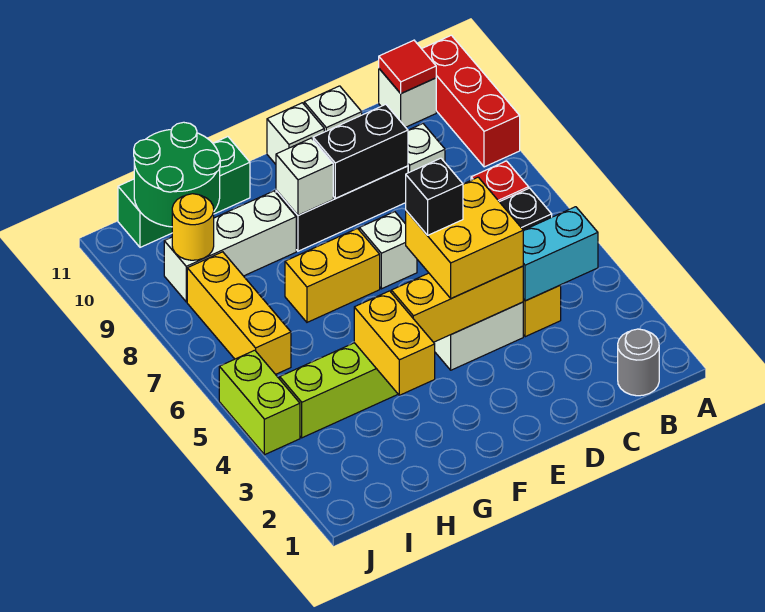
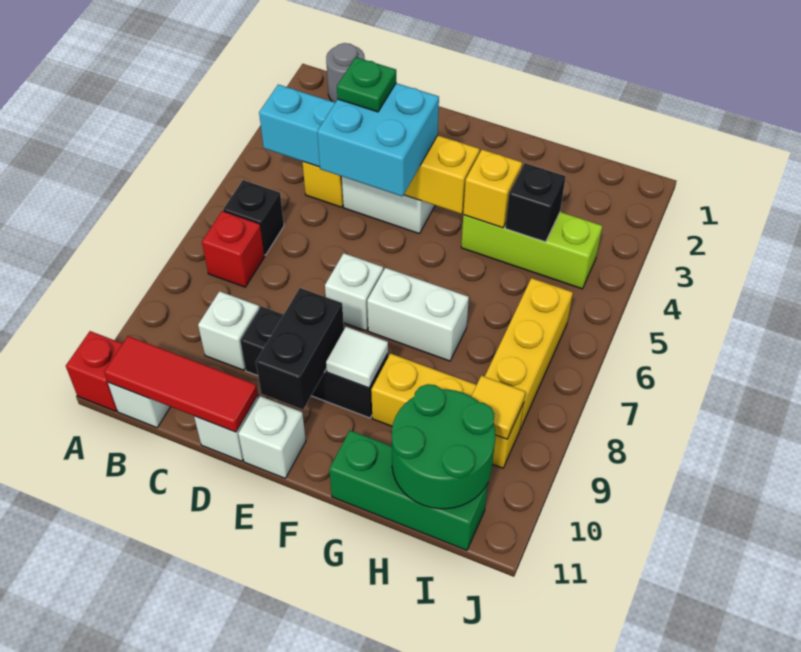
red brick A9:A11 level 1 -> red brick A11 level 1
red tile B11 level 2 -> red tile B11:D11 level 2
yellow brick D4:E5 level 3 -> cyan brick D4:E5 level 3
none -> green plate D4 level 4
black brick D9:E9 level 2 -> black brick E9:E10 level 2
black brick E5 level 4 -> black brick H4 level 2
yellow brick F7:G7 level 1 -> white brick F7:G7 level 1
white brick F9 level 2 -> white tile F9 level 2
yellow brick G3:G4 level 2 -> yellow brick G4 level 2
white brick G9:I9 level 1 -> yellow brick G9:I9 level 1
yellow round brick I9 level 2 -> yellow tile I9 level 2
lime brick J4:J5 level 1 -> none

